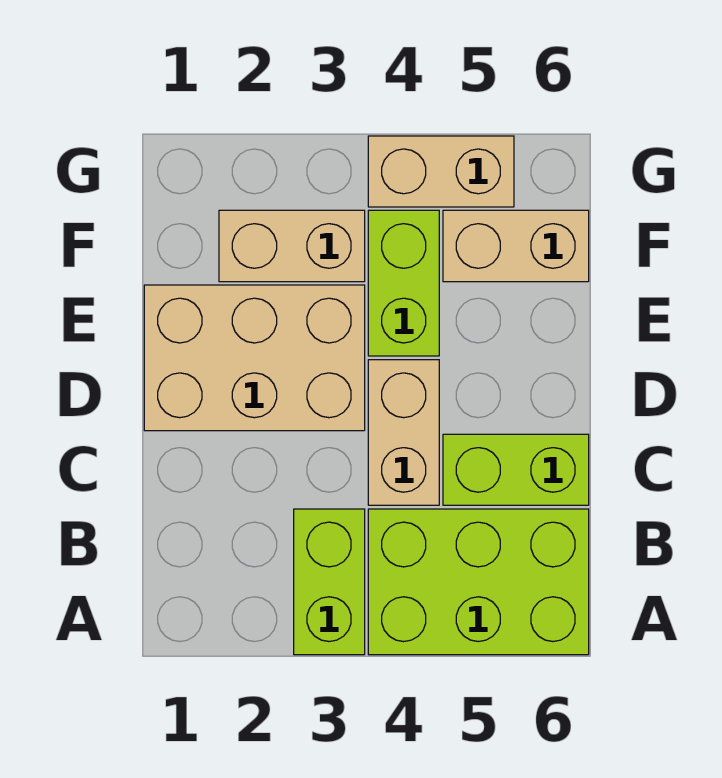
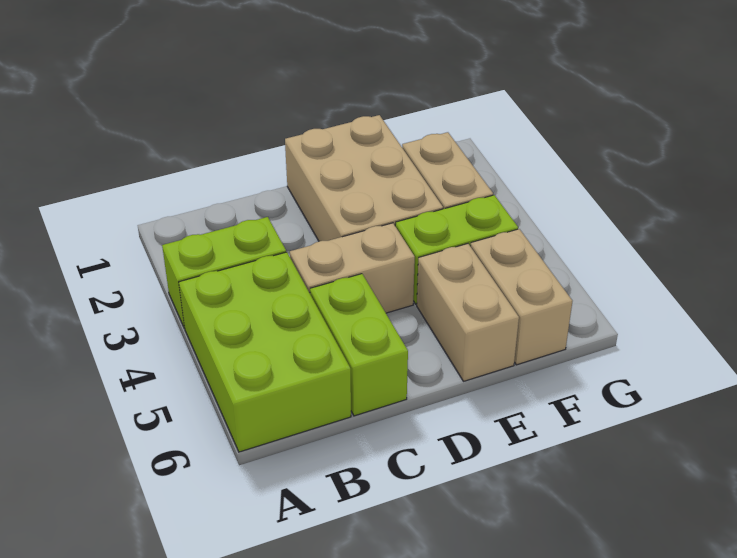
tan brick G4:G5 level 1 -> tan brick E5:E6 level 1

